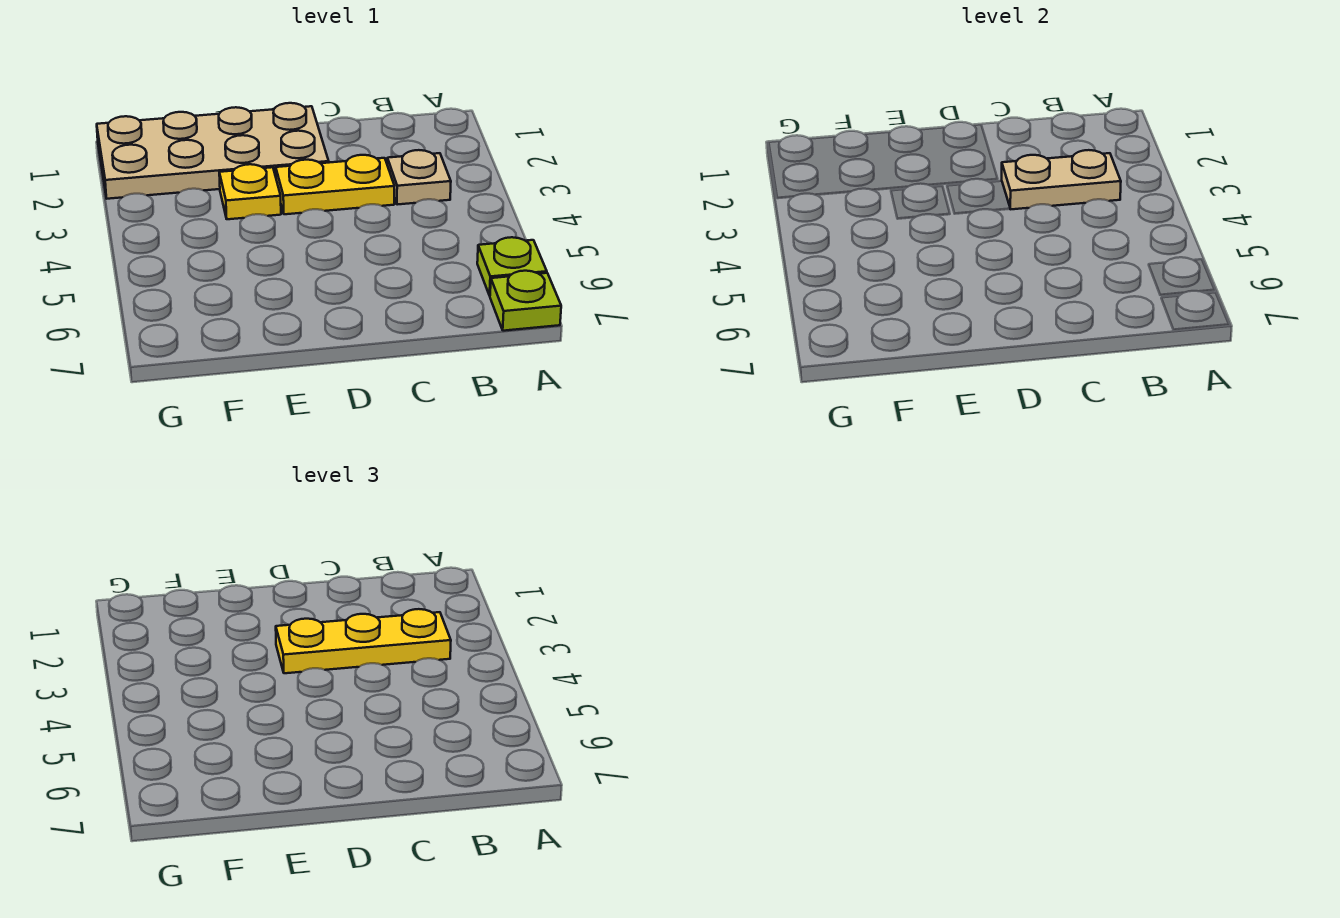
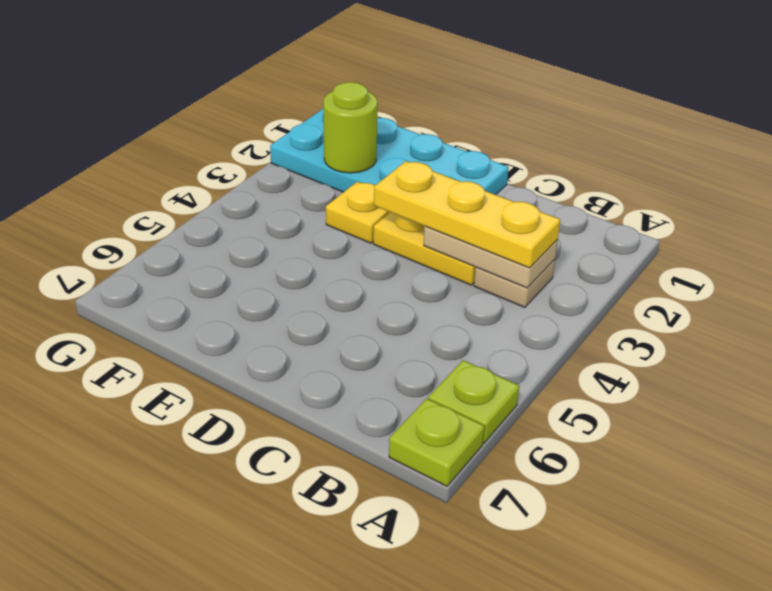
tan plate D1:G2 level 1 -> cyan plate D1:G2 level 1
none -> lime round brick F2 level 2

